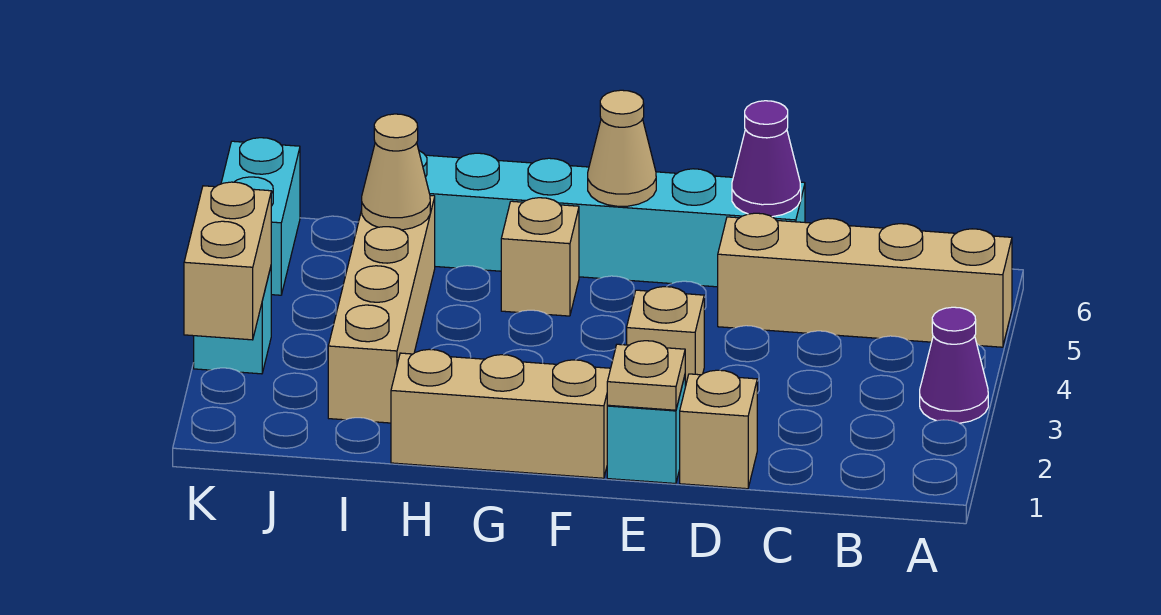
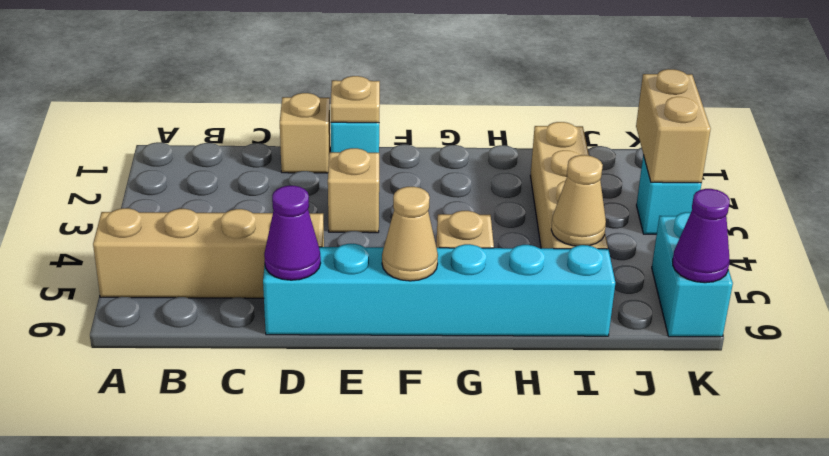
purple cone A3 level 1 -> purple cone K6 level 2
tan brick F1:H1 level 1 -> none

